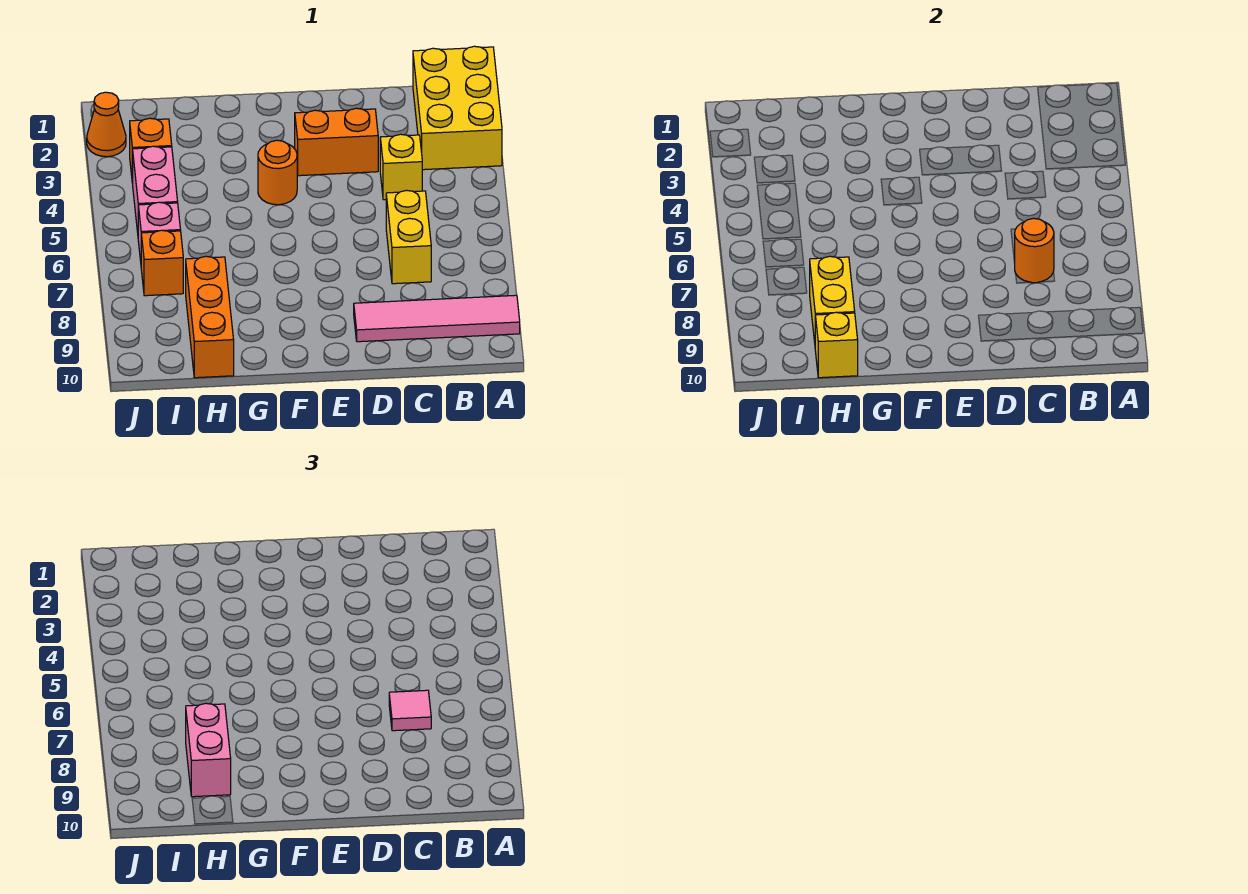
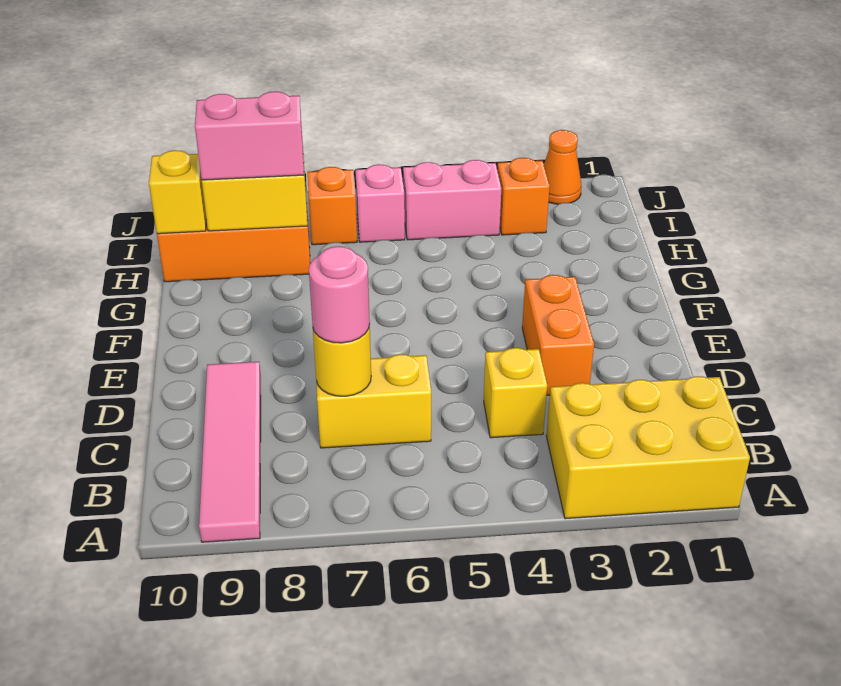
orange round brick C7 level 2 -> yellow round brick C7 level 2
pink tile C7 level 3 -> pink round brick C7 level 3
orange round brick F4 level 1 -> none

